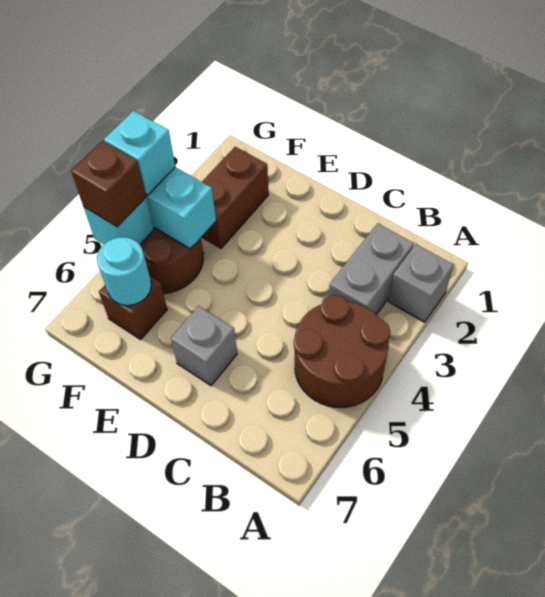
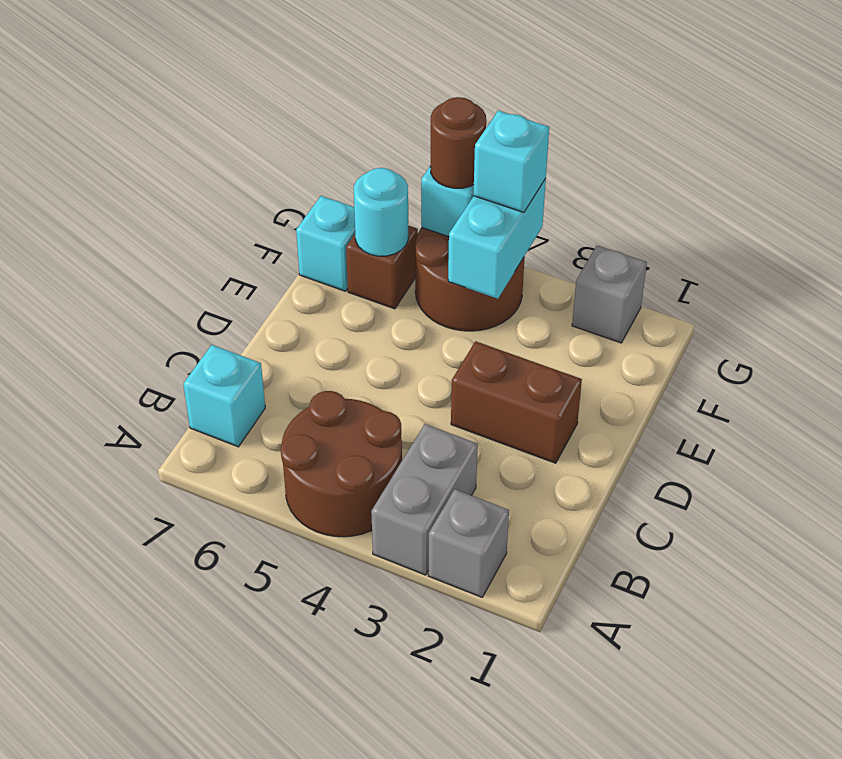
grey brick B2:B3 level 1 -> grey brick A3:B3 level 1
none -> cyan brick B7 level 1
grey brick D6 level 1 -> grey brick G2 level 1
brown brick F2:F3 level 1 -> brown brick D2:D3 level 1
none -> cyan brick F7 level 1
brown brick G5 level 3 -> brown round brick G5 level 3

